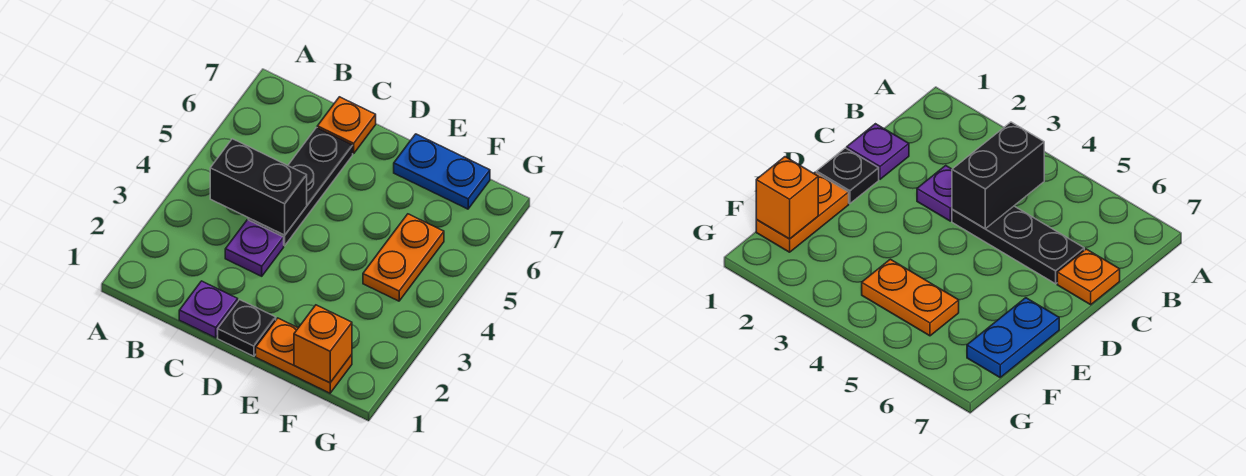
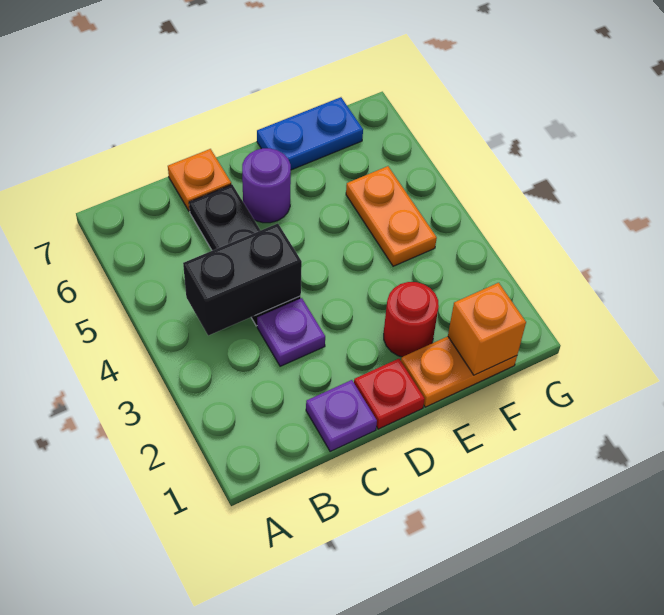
black plate D1 level 1 -> red plate D1 level 1
none -> purple round brick D6 level 1
none -> red round brick E2 level 1

